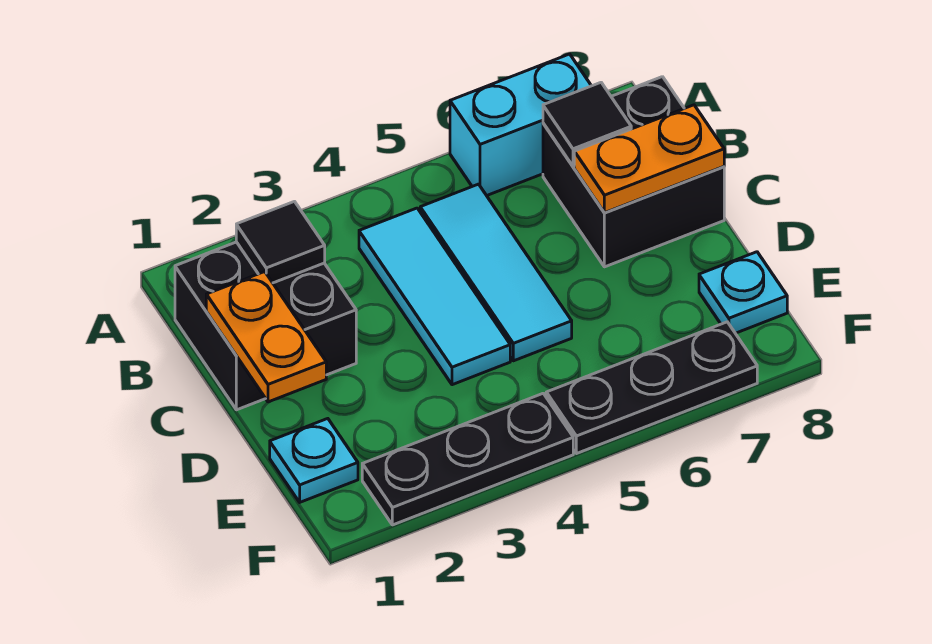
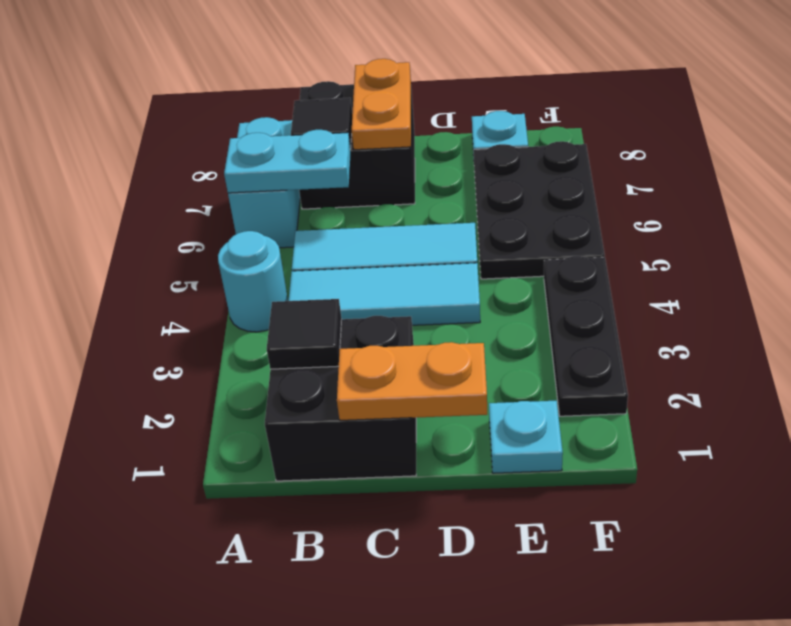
none -> cyan round brick A4 level 1
none -> cyan plate A6:B6 level 2
black plate F5:F7 level 1 -> black plate E5:F7 level 1

